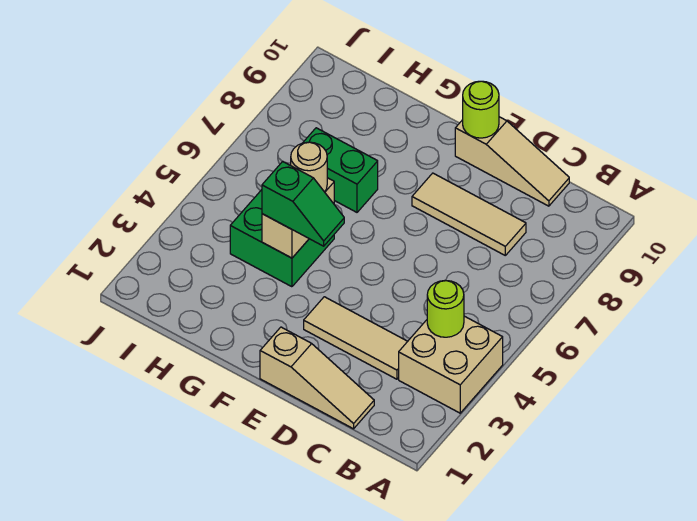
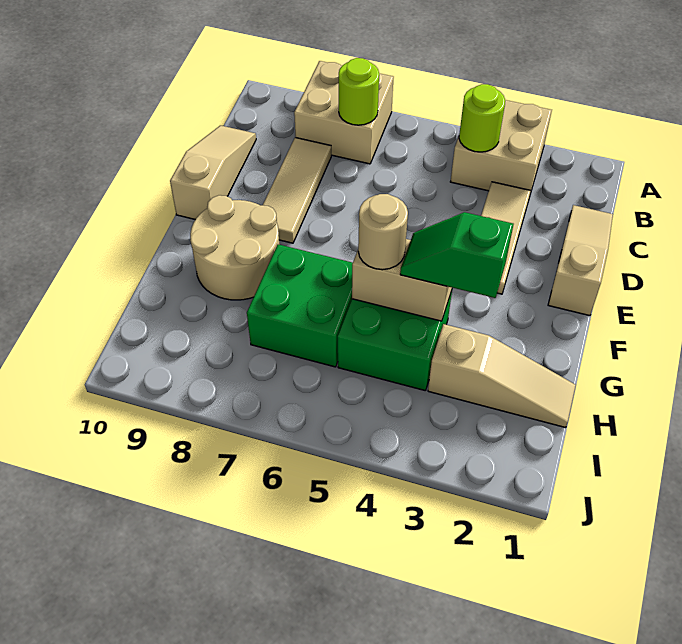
none -> tan brick A7:B8 level 1
lime round brick E10 level 2 -> lime round brick B7 level 2
green slope F4:G4 level 3 top G -> green slope G3:G4 level 3 top 3
none -> tan round brick F8:G9 level 1
green brick G7:H7 level 1 -> green brick G6:H7 level 1
none -> tan slope H1:H3 level 1 top 3

